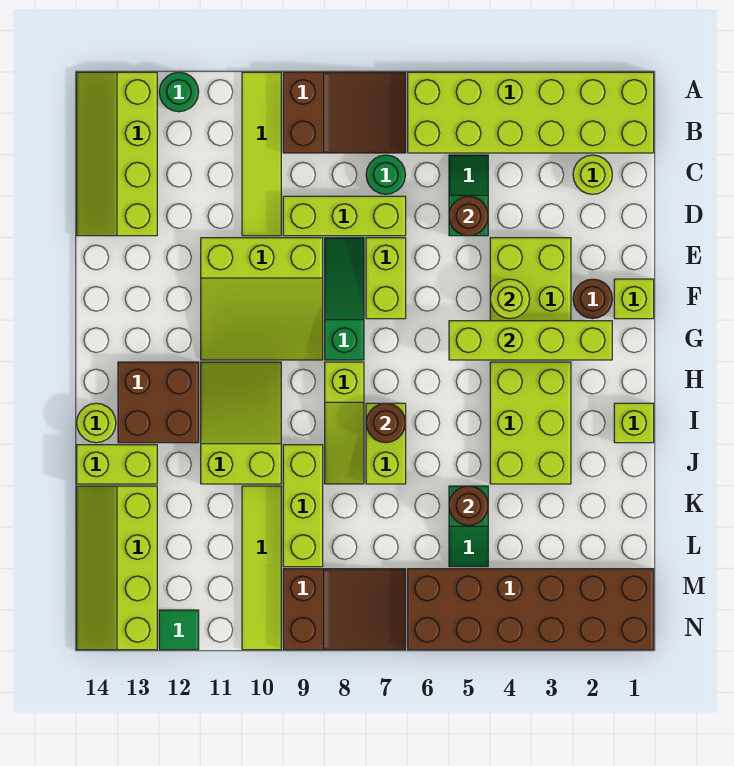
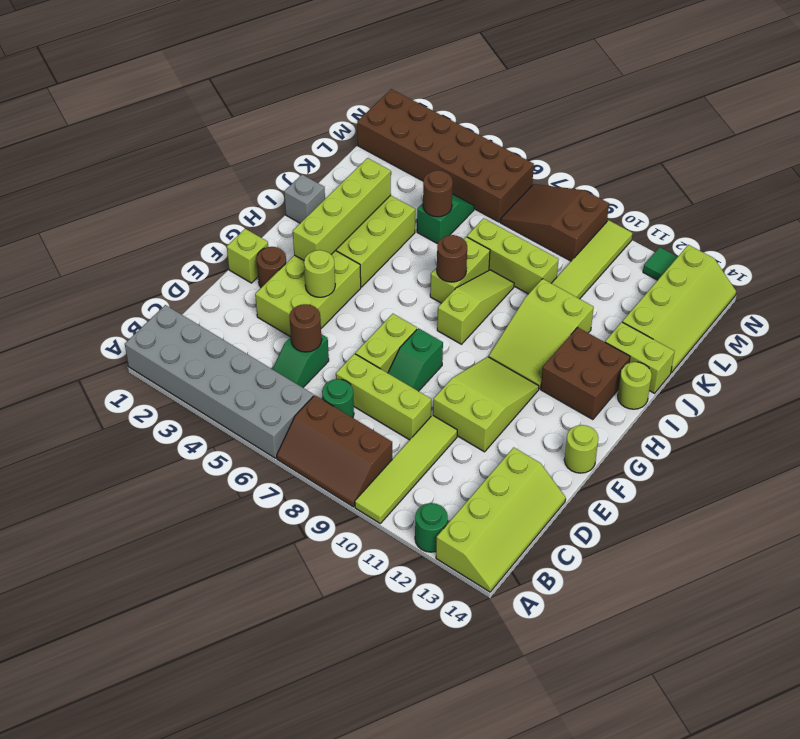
lime brick A1:B6 level 1 -> grey brick A1:B6 level 1
brown slope A7:B9 level 1 top 9 -> brown slope A7:B9 level 1 top B
lime round brick C2 level 1 -> lime round brick F14 level 1
green slope E8:G8 level 1 top G -> green slope E8:F8 level 1 top F
lime slope E9:G11 level 1 top E -> lime slope E10:G11 level 1 top E
lime brick G2:G5 level 2 -> lime brick G3:J3 level 2
lime brick I1 level 1 -> grey brick I1 level 1
lime brick J9:L9 level 1 -> lime brick K7:K9 level 1

